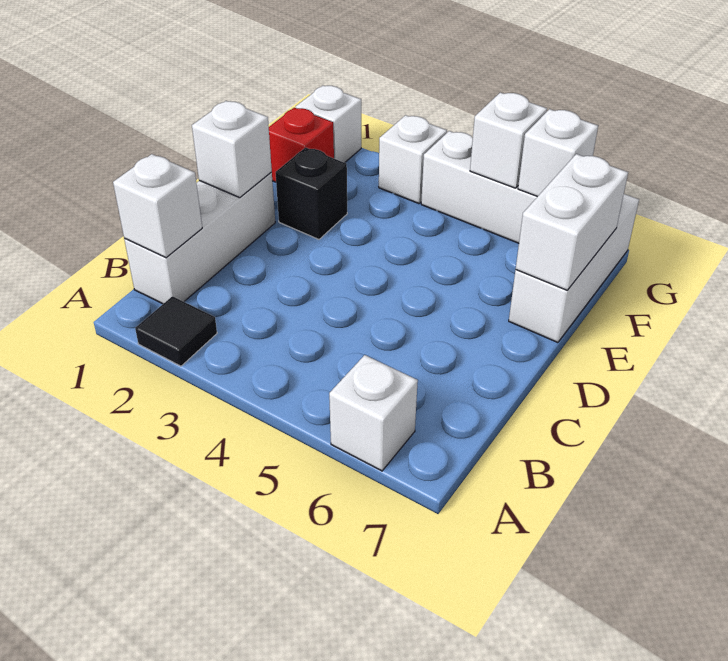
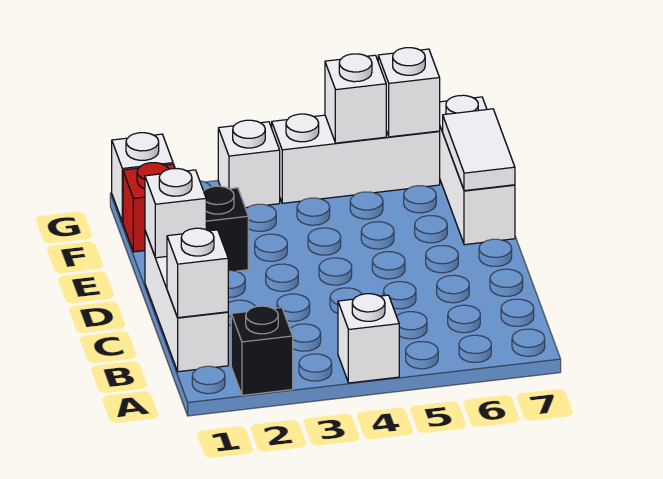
black tile A2 level 1 -> black brick A2 level 1
white brick A6 level 1 -> white brick A4 level 1
white brick E7:F7 level 2 -> white tile E7:F7 level 2

